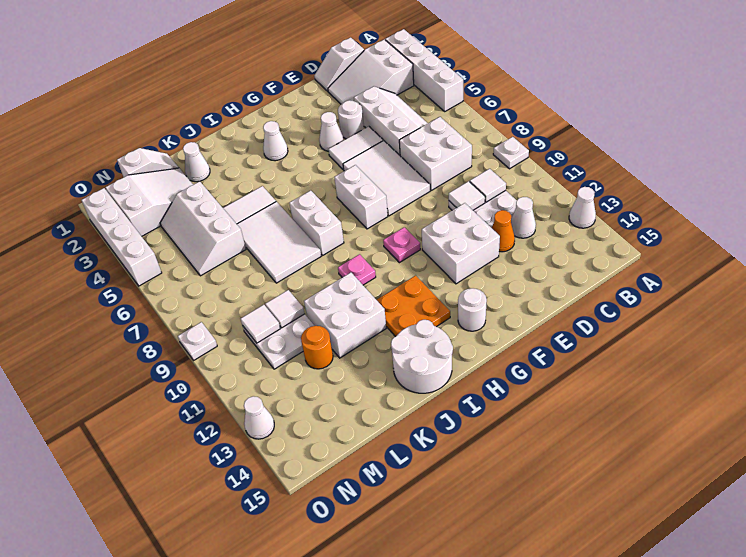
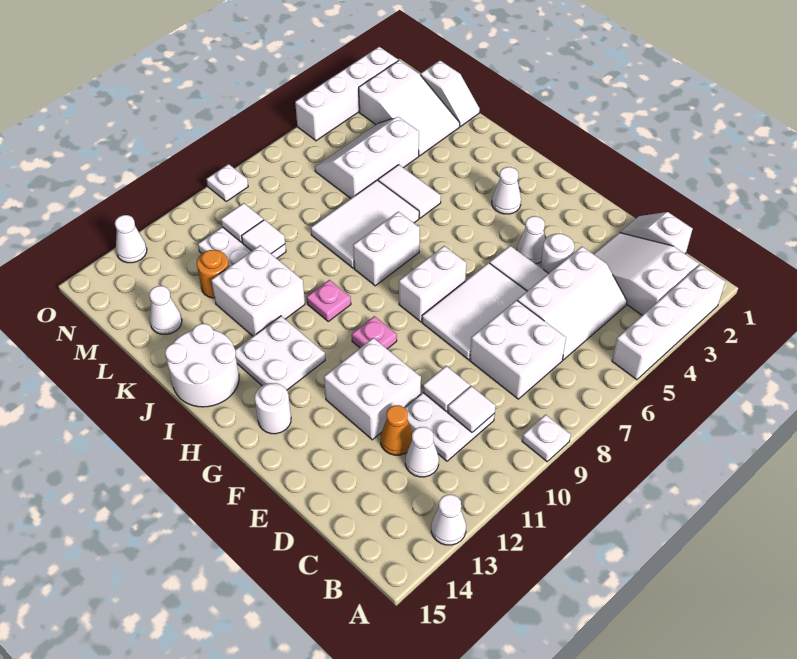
orange plate H12:I13 level 1 -> white plate H12:I13 level 1
white cone K2 level 1 -> white cone L14 level 1

